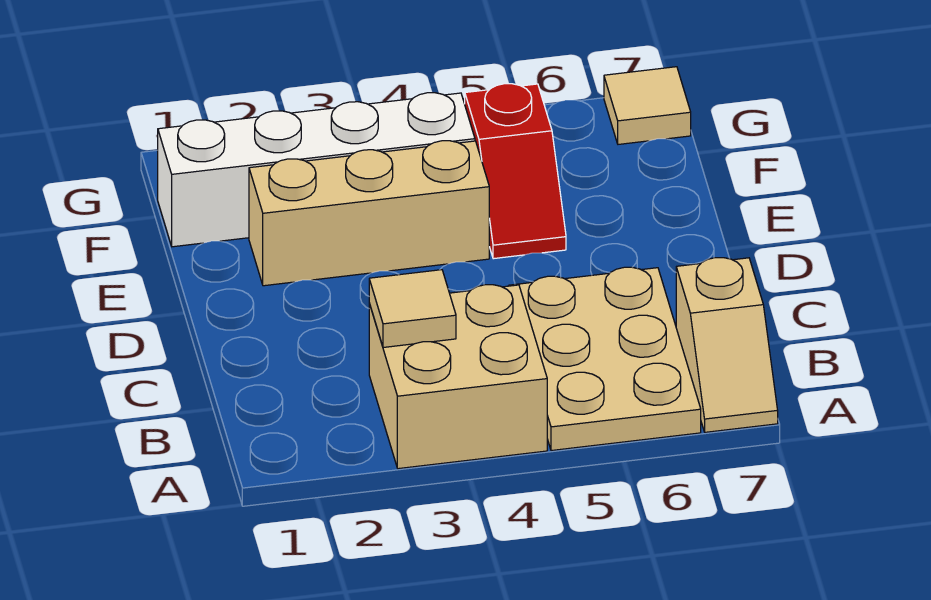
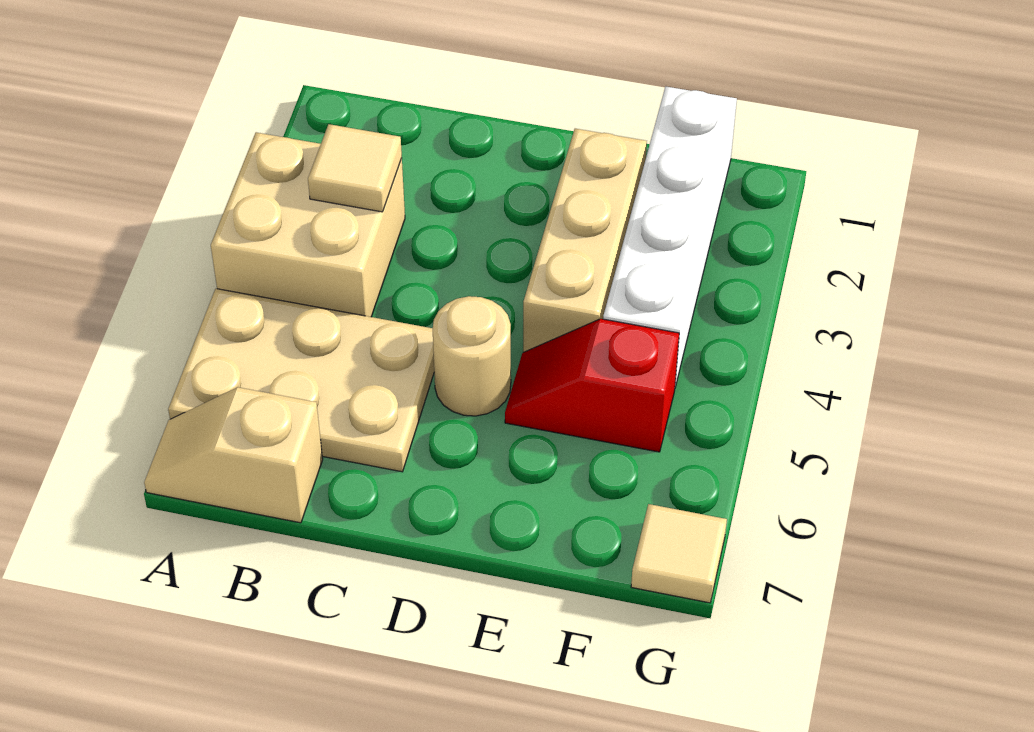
none -> tan round brick D5 level 1

